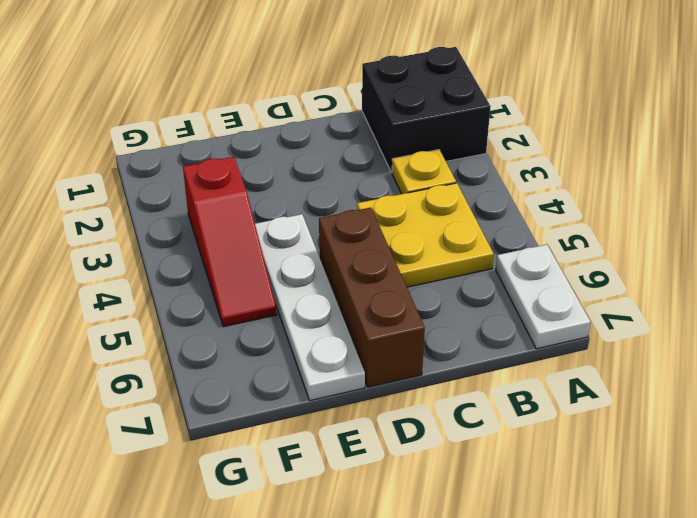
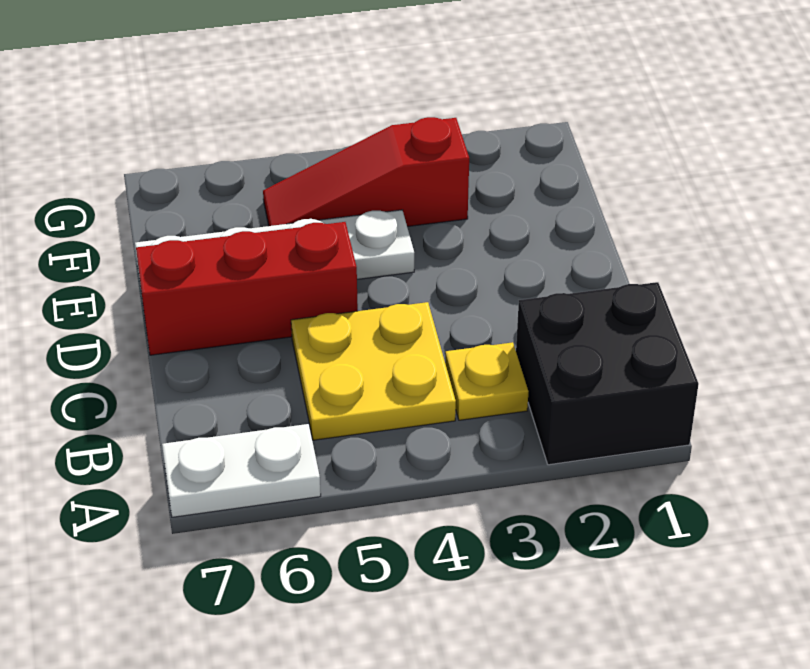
brown brick D5:D7 level 1 -> red brick D5:D7 level 1

